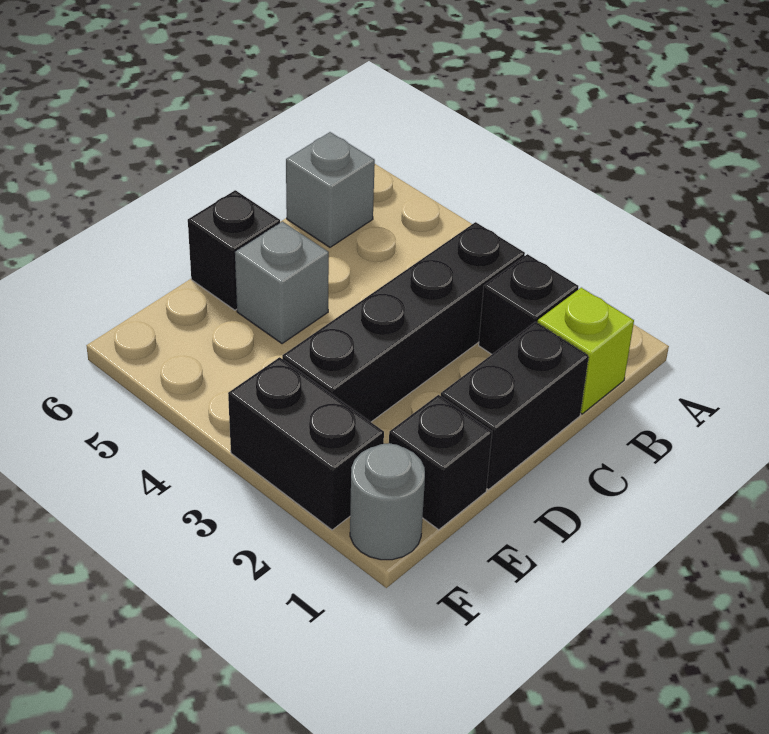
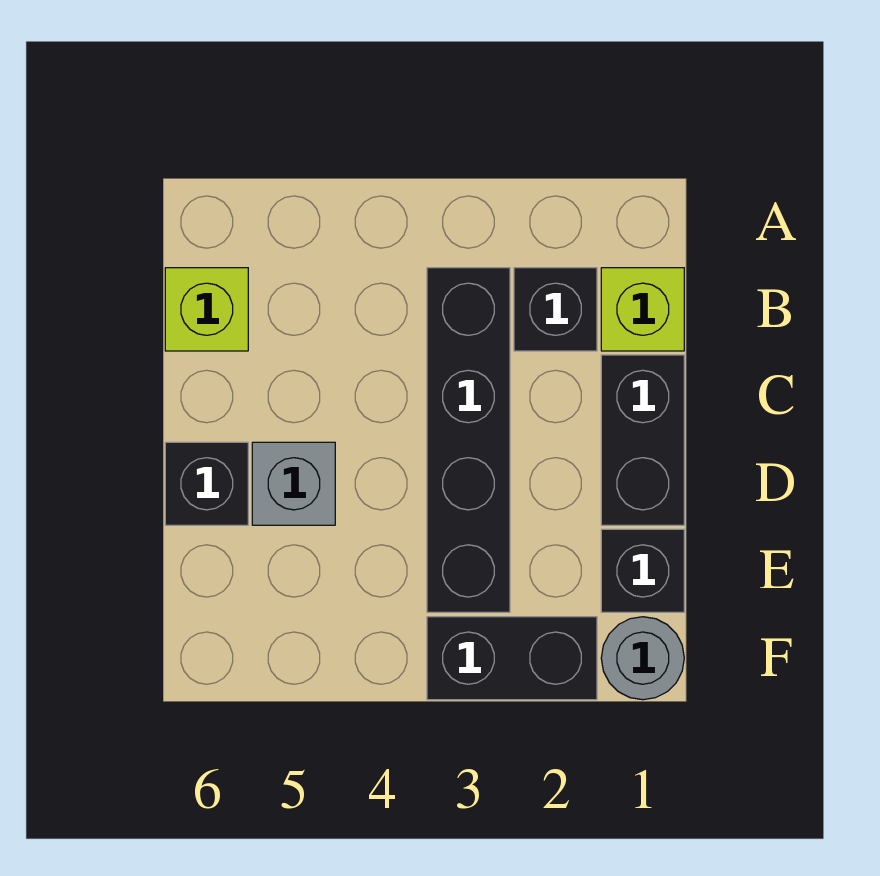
grey brick B6 level 1 -> lime brick B6 level 1

